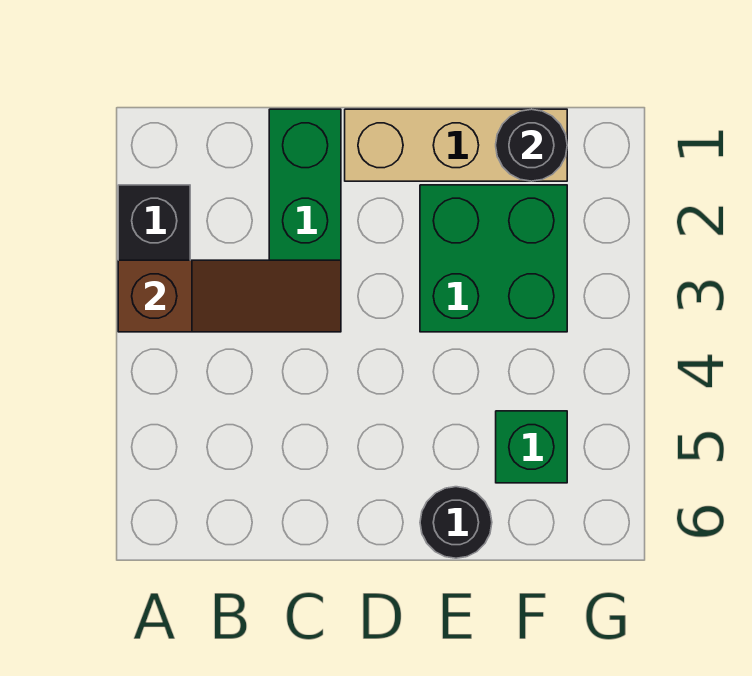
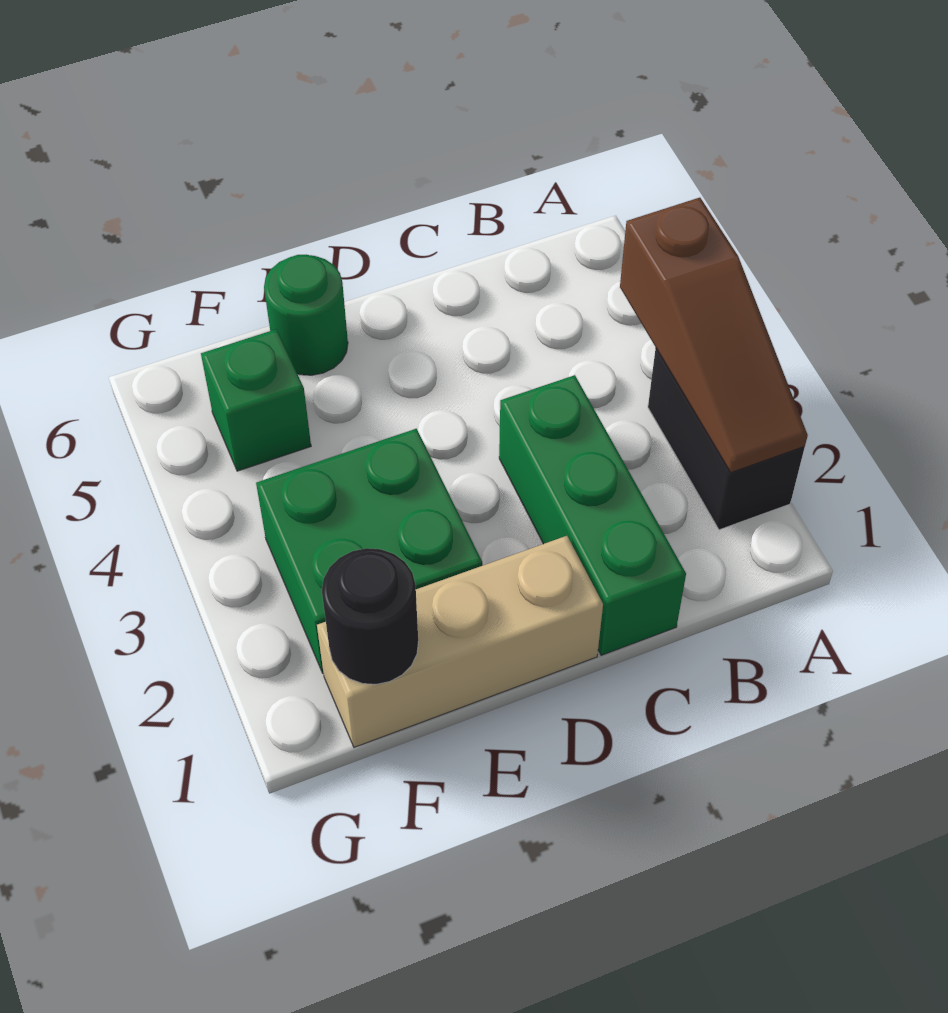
brown slope A3:C3 level 2 top A -> brown slope A2:A4 level 2 top 4
black round brick E6 level 1 -> green round brick E6 level 1

